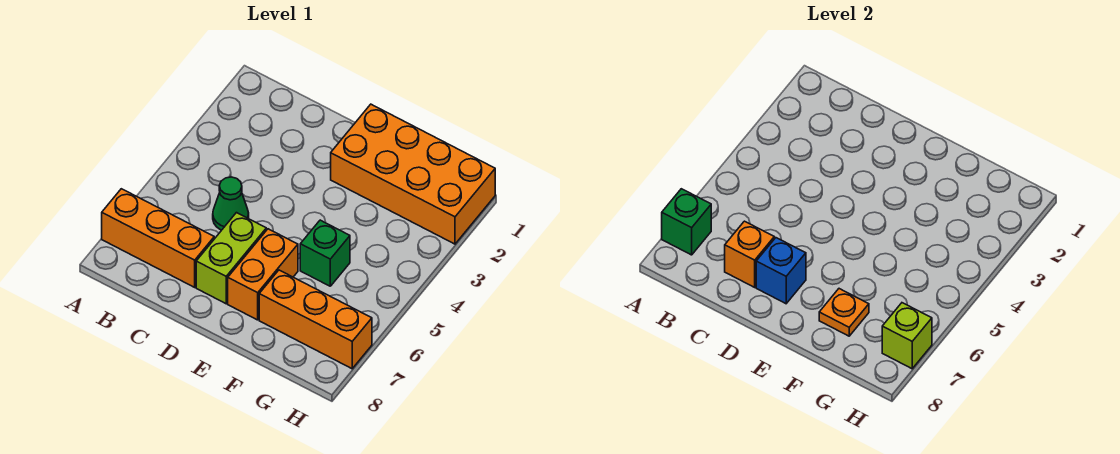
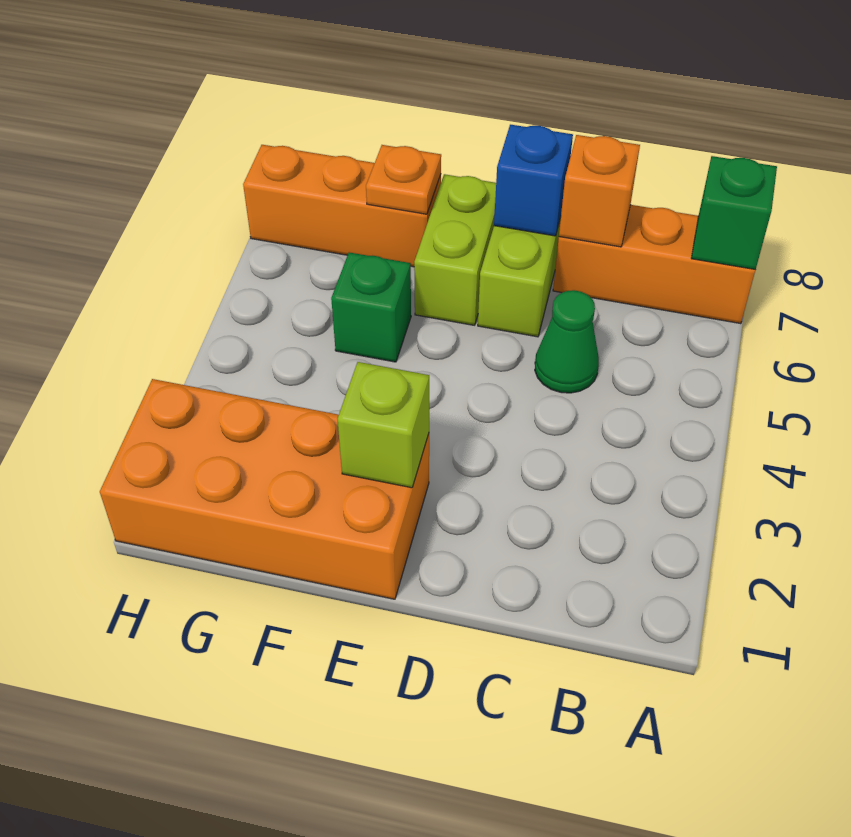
orange brick E6:E7 level 1 -> lime brick E6:E7 level 1
lime brick H7 level 2 -> lime brick E2 level 2

